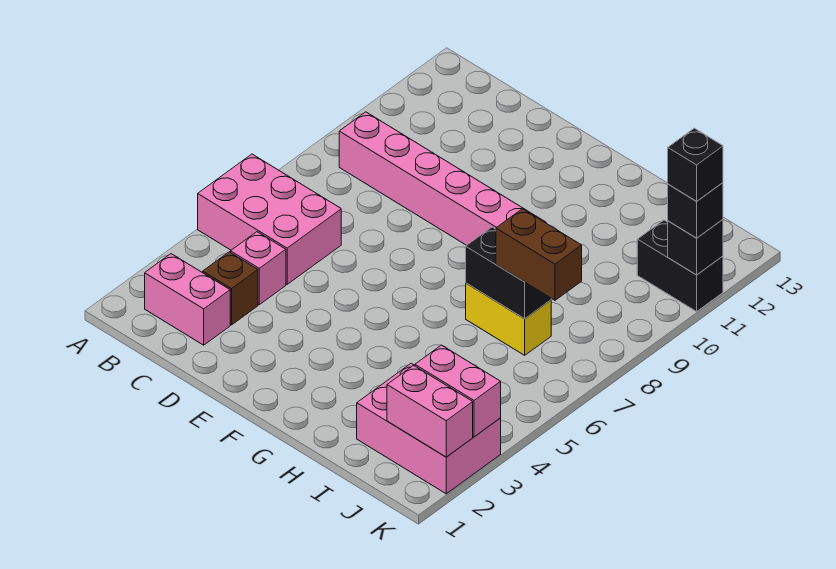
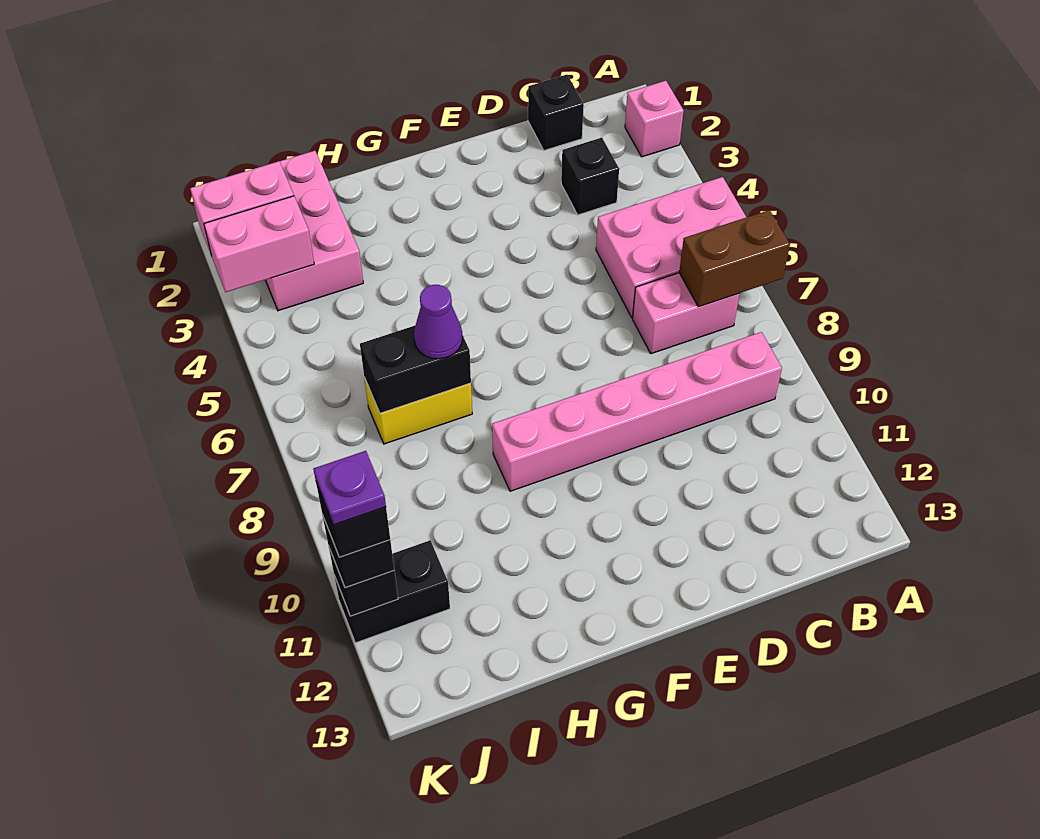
pink brick B2:C2 level 1 -> pink brick B7:C7 level 1
none -> black brick C1 level 1
brown brick C3 level 1 -> black brick C3 level 1
pink brick C4 level 1 -> pink brick A2 level 1
none -> purple cone H7 level 3
pink brick I2:K3 level 1 -> pink brick I1:J3 level 1
brown brick I7:J7 level 3 -> brown brick A7:B7 level 2
none -> purple plate K11 level 5

